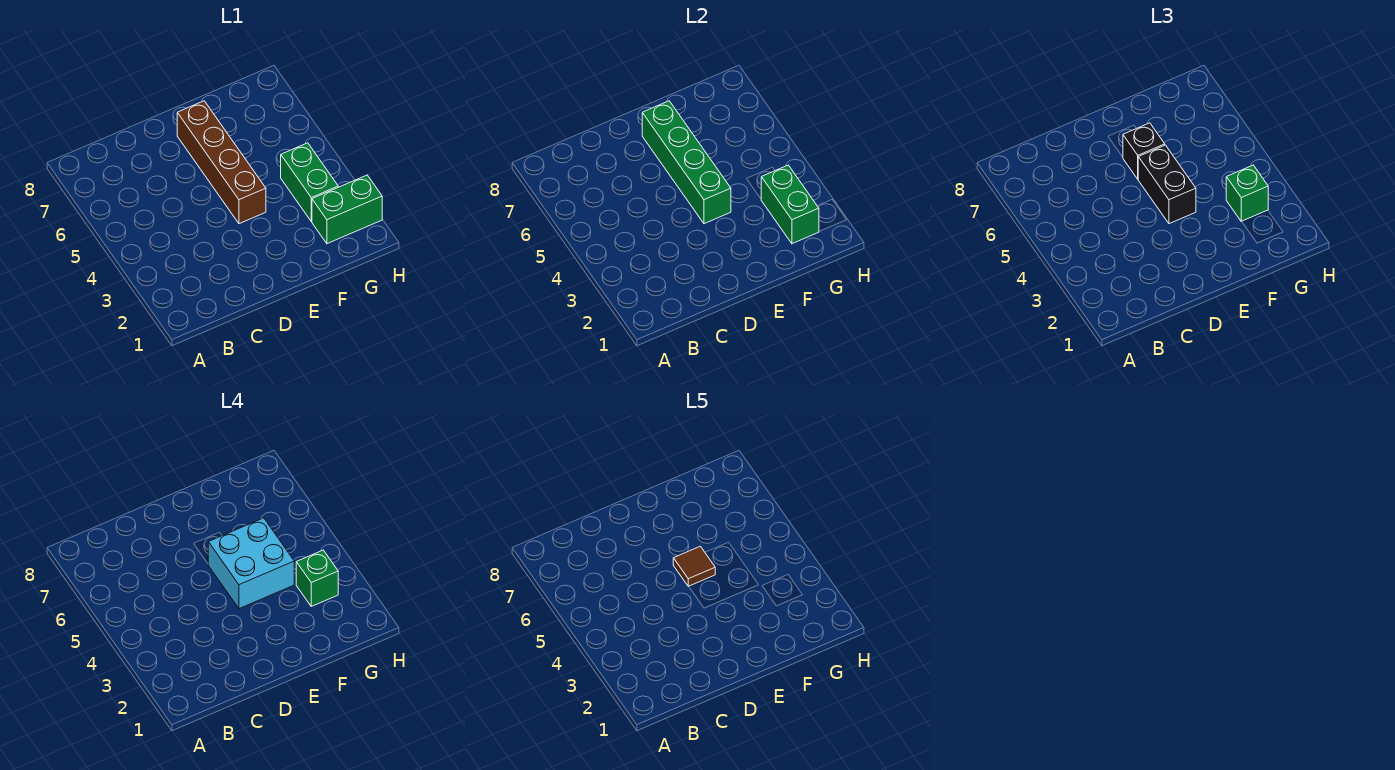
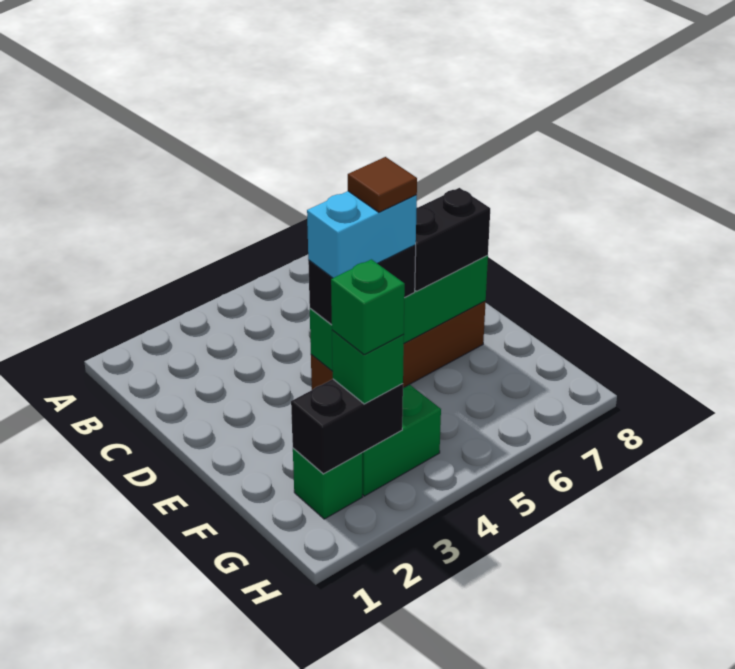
cyan brick E4:F5 level 4 -> cyan brick E4:E5 level 4
black brick E6 level 3 -> black brick E6:E7 level 3
green brick G2:H2 level 1 -> green brick G2 level 1
green brick G2:G3 level 2 -> black brick G2:G3 level 2

